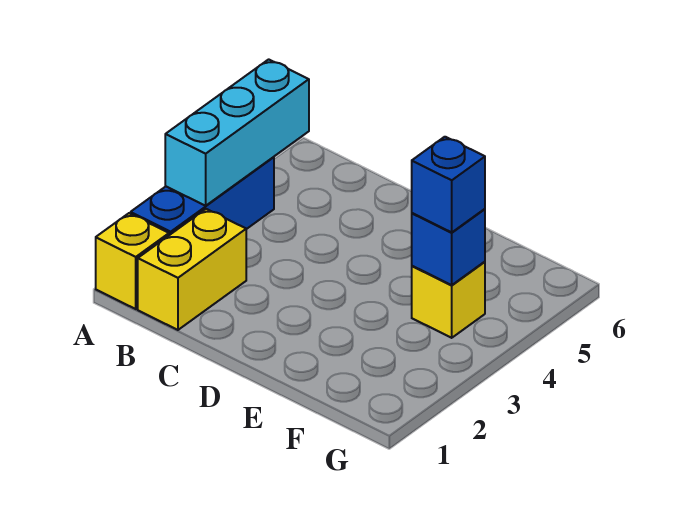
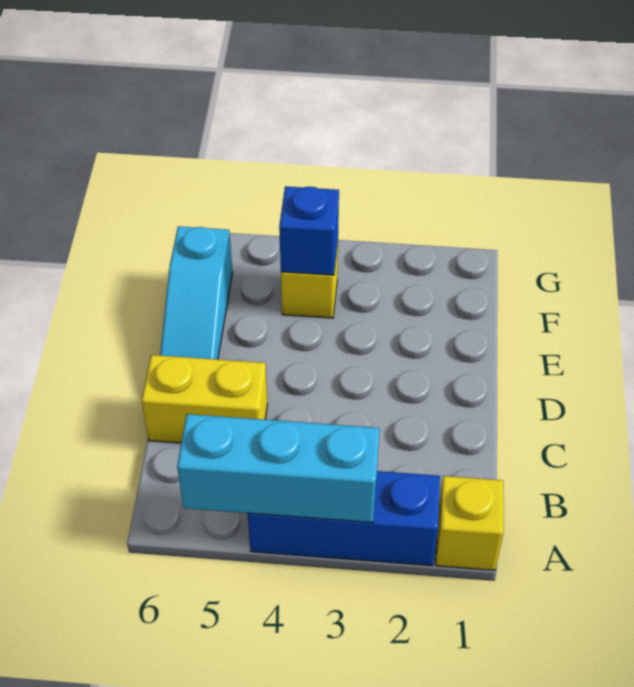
yellow brick B1:B2 level 1 -> yellow brick C5:C6 level 1
none -> cyan slope D6:F6 level 1 top F
blue brick F4 level 3 -> none

